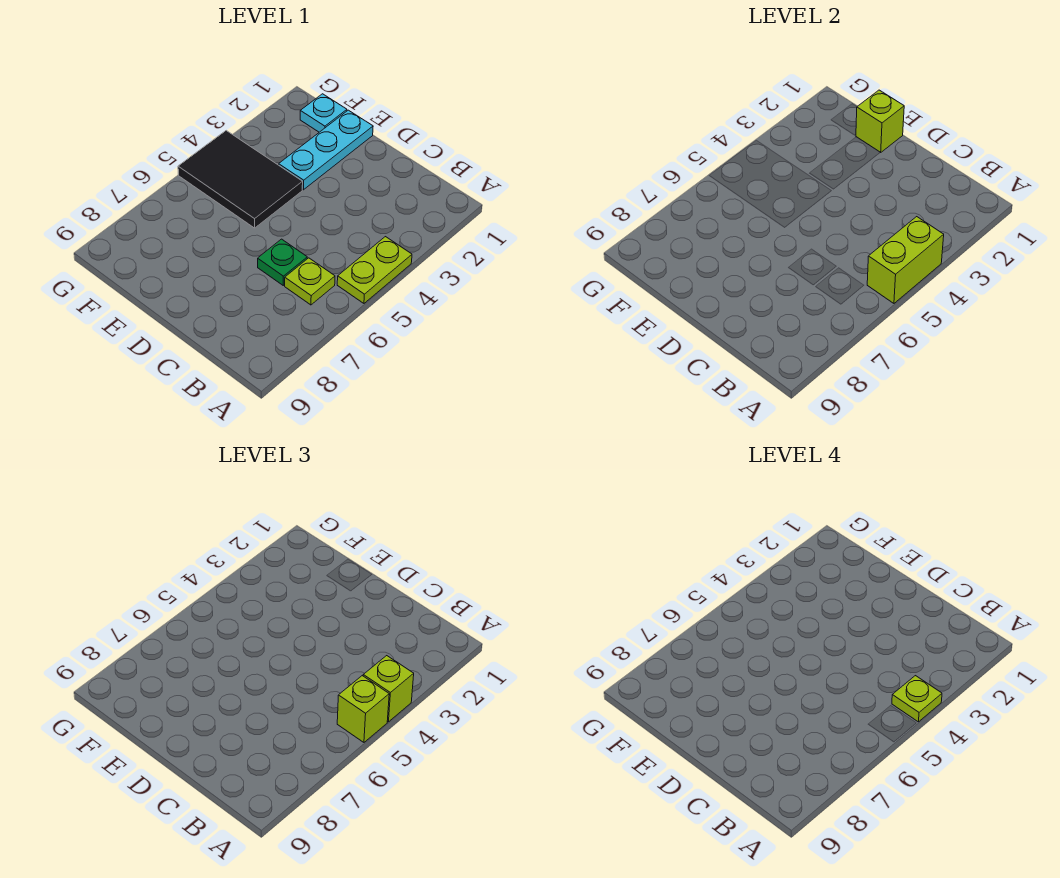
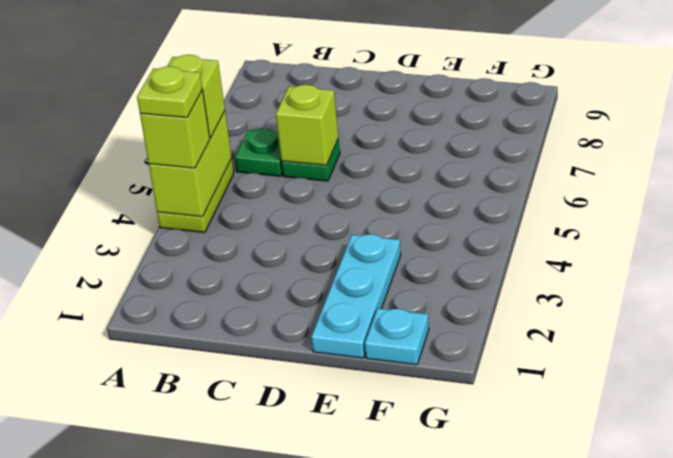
lime plate B6 level 1 -> green plate B6 level 1
lime brick E1 level 2 -> lime brick C6 level 2
black tile E4:G5 level 1 -> none

